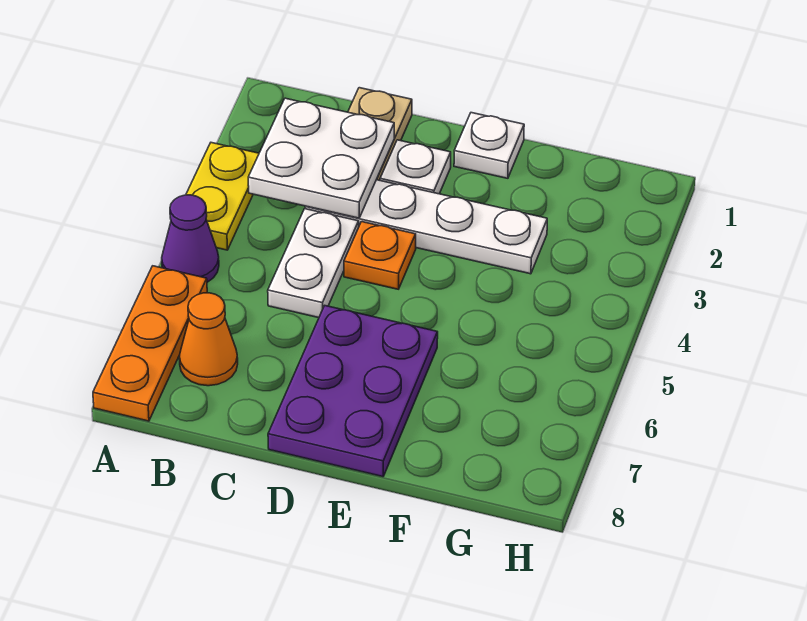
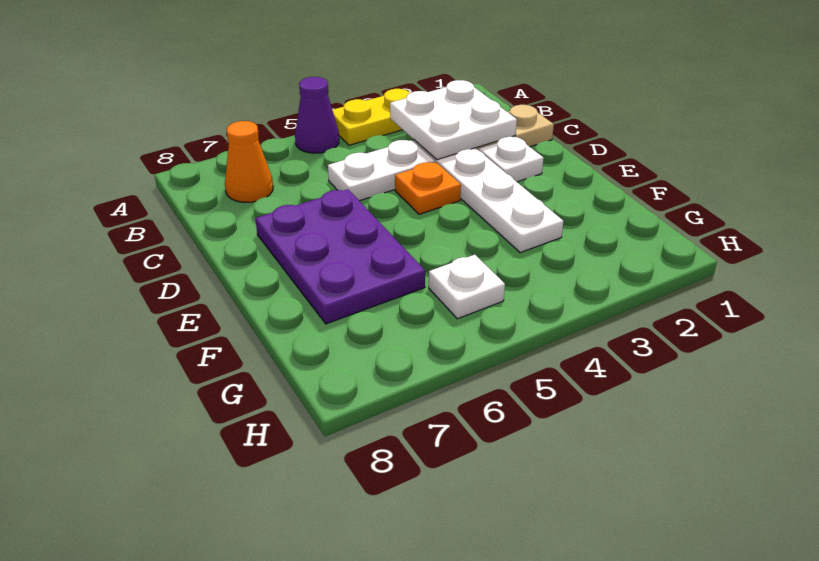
orange plate A6:A8 level 1 -> none
purple plate D6:E8 level 1 -> purple plate D6:F7 level 1
white plate E1 level 1 -> white plate G5 level 1

